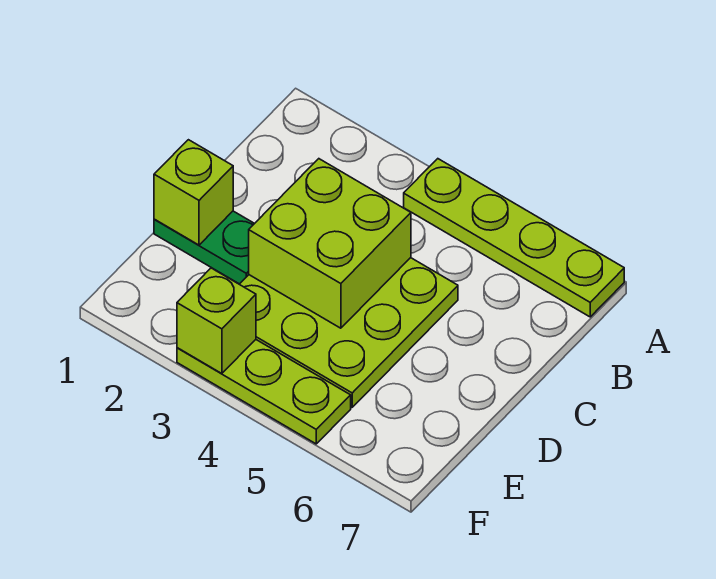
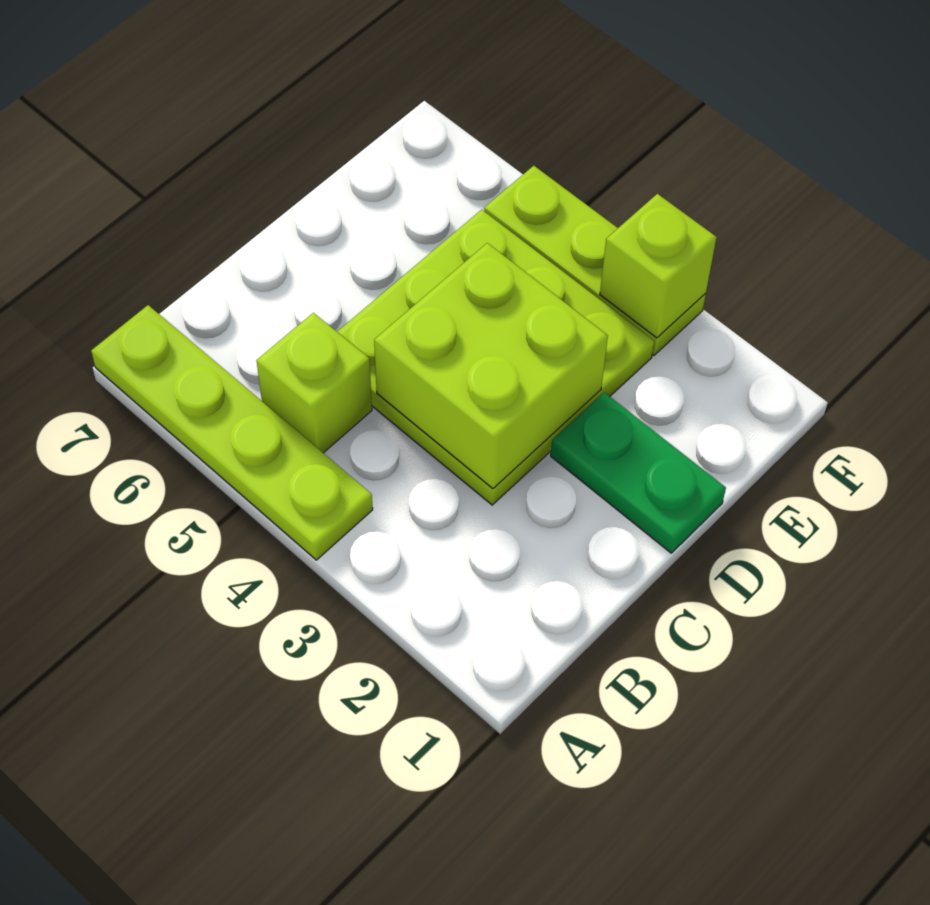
lime brick D1 level 2 -> lime brick B5 level 1

